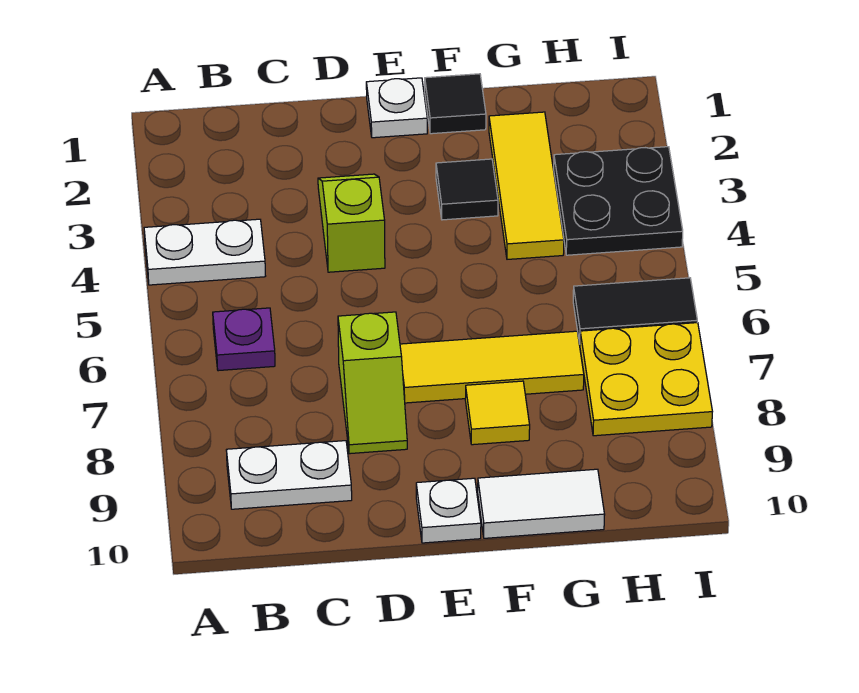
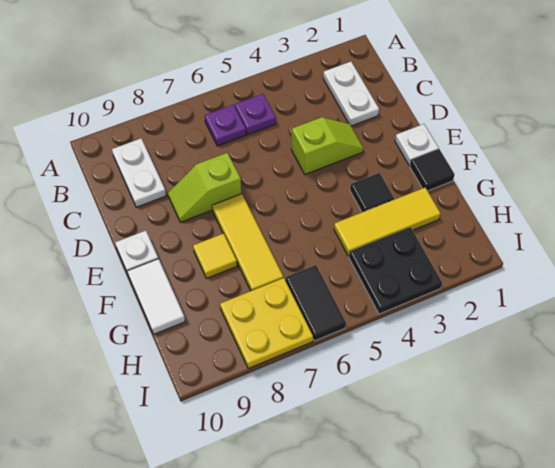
white plate A4:B4 level 1 -> white plate B2:C2 level 1
none -> purple plate B5 level 1

